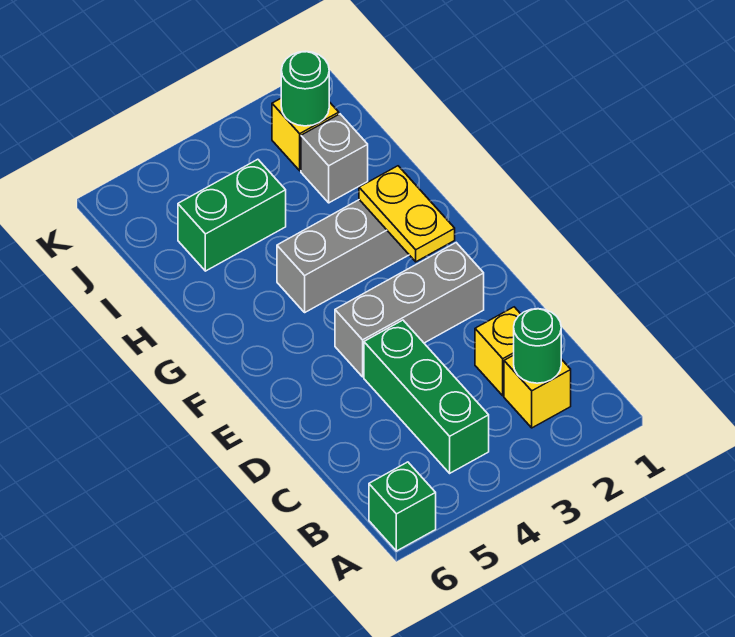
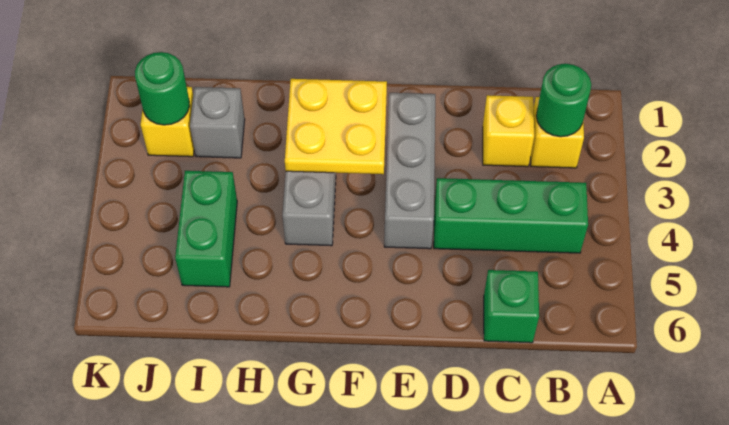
green brick A6 level 1 -> green brick C6 level 1
yellow plate F2:G2 level 2 -> yellow plate F2:G3 level 2

